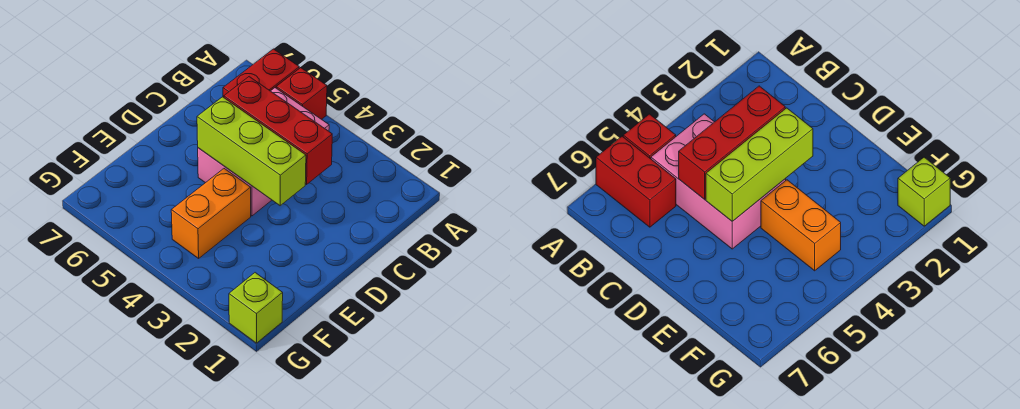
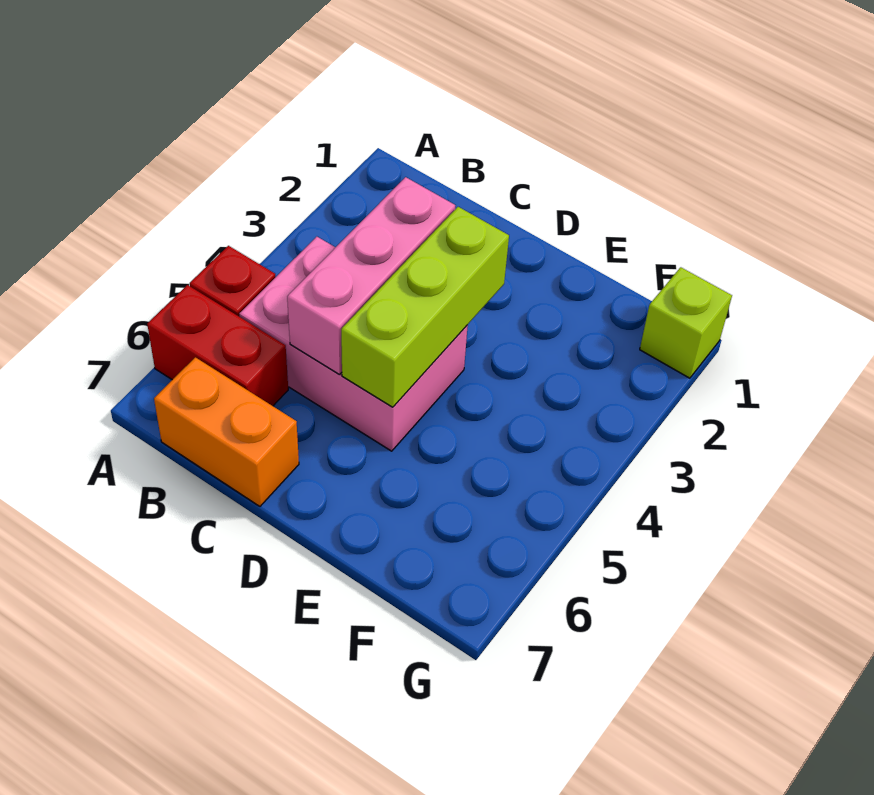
red brick C3:C5 level 2 -> pink brick C3:C5 level 2
orange brick E4:F4 level 1 -> orange brick B7:C7 level 1

